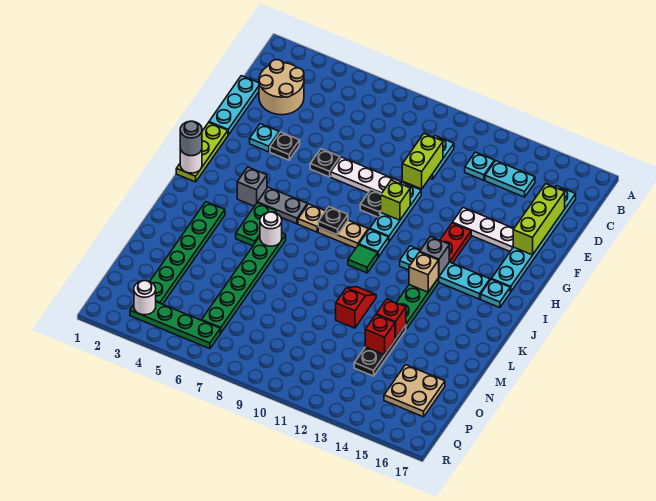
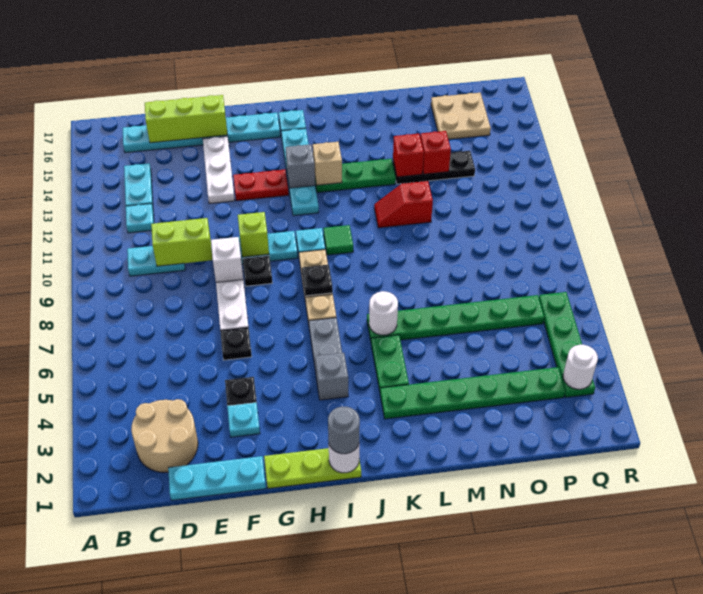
none -> white brick F9 level 2
green plate J5:K5 level 1 -> green plate K4:K5 level 1

